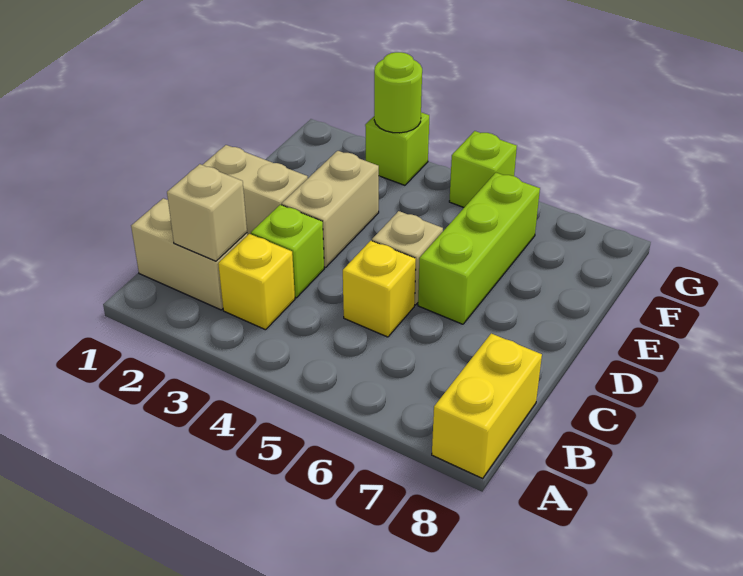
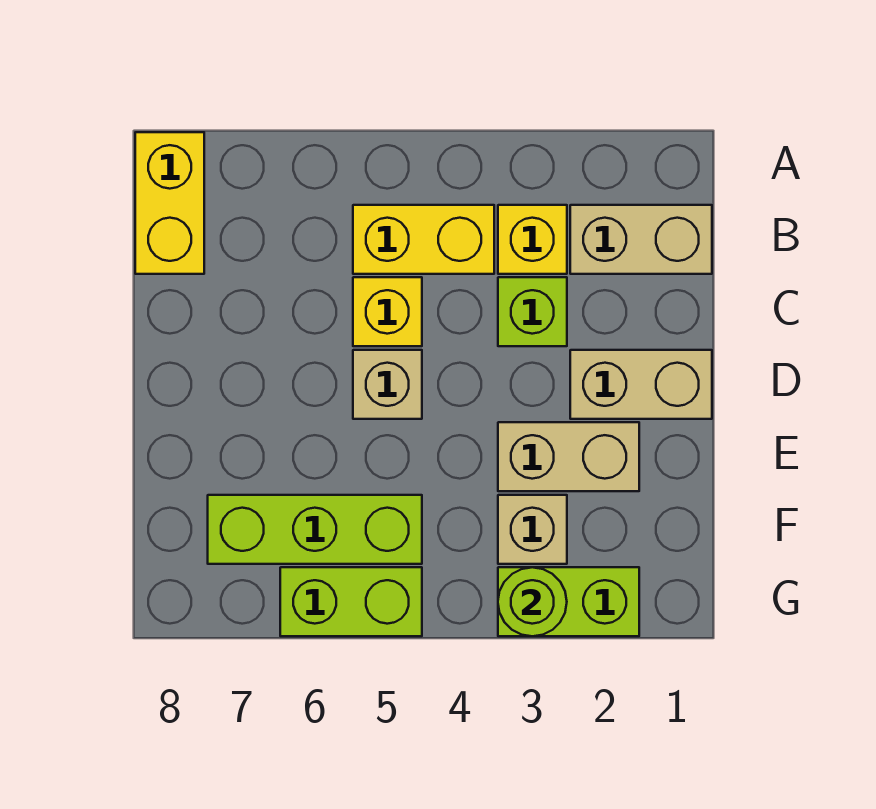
tan brick B2 level 2 -> tan brick F3 level 1
none -> yellow brick B4:B5 level 1
tan brick D3:E3 level 1 -> tan brick E2:E3 level 1
lime brick D6:F6 level 1 -> lime brick F5:F7 level 1
lime brick G3 level 1 -> lime brick G2:G3 level 1
lime brick G5 level 1 -> lime brick G5:G6 level 1

